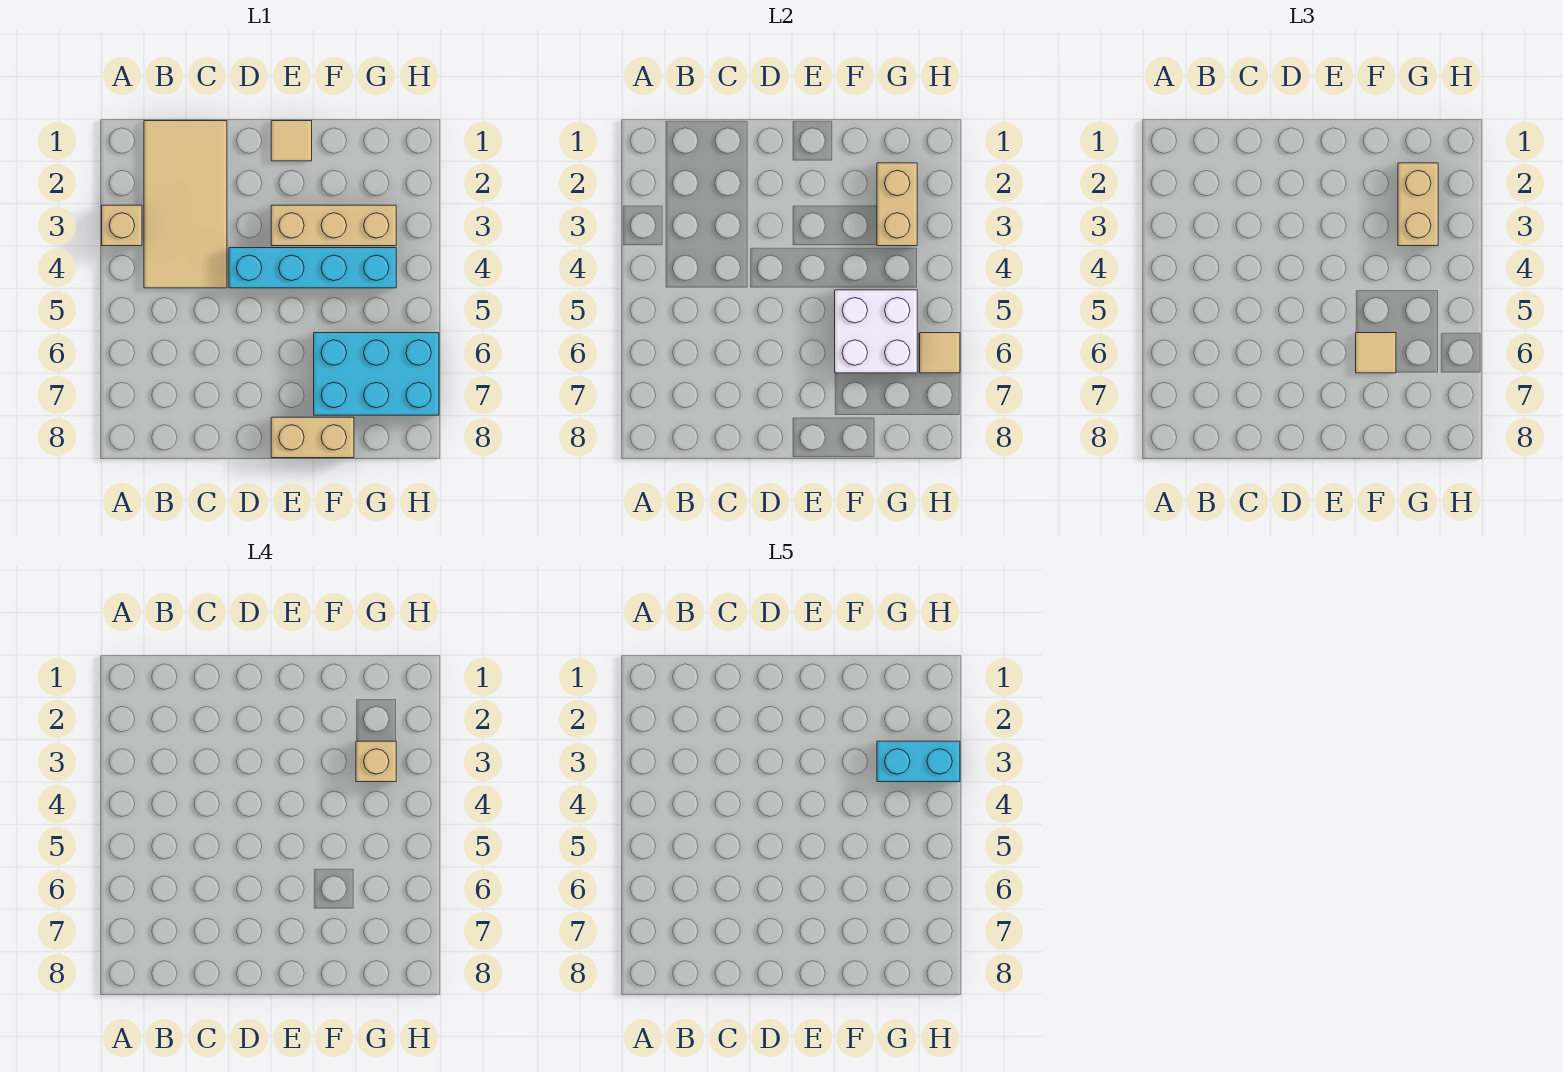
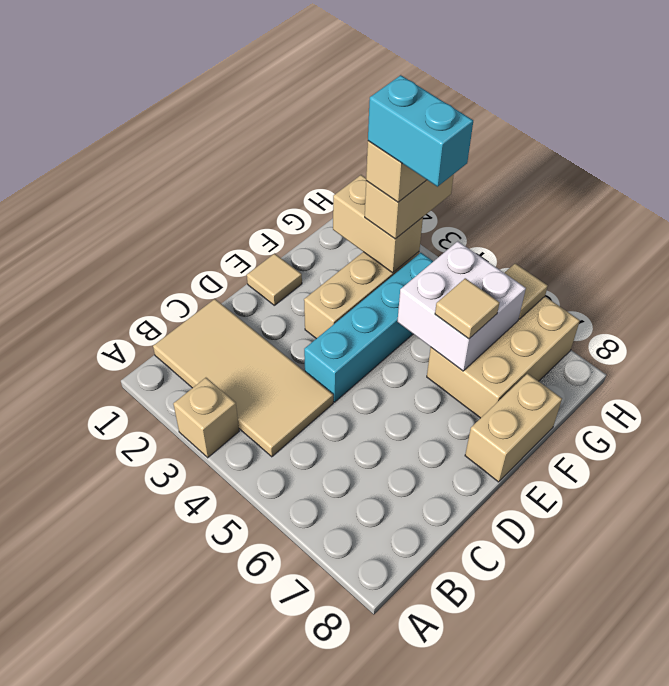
cyan brick F6:H7 level 1 -> tan brick F6:H7 level 1
tan brick G2:G3 level 3 -> tan brick G3:H3 level 3
cyan brick G3:H3 level 5 -> cyan brick G3:G4 level 5

